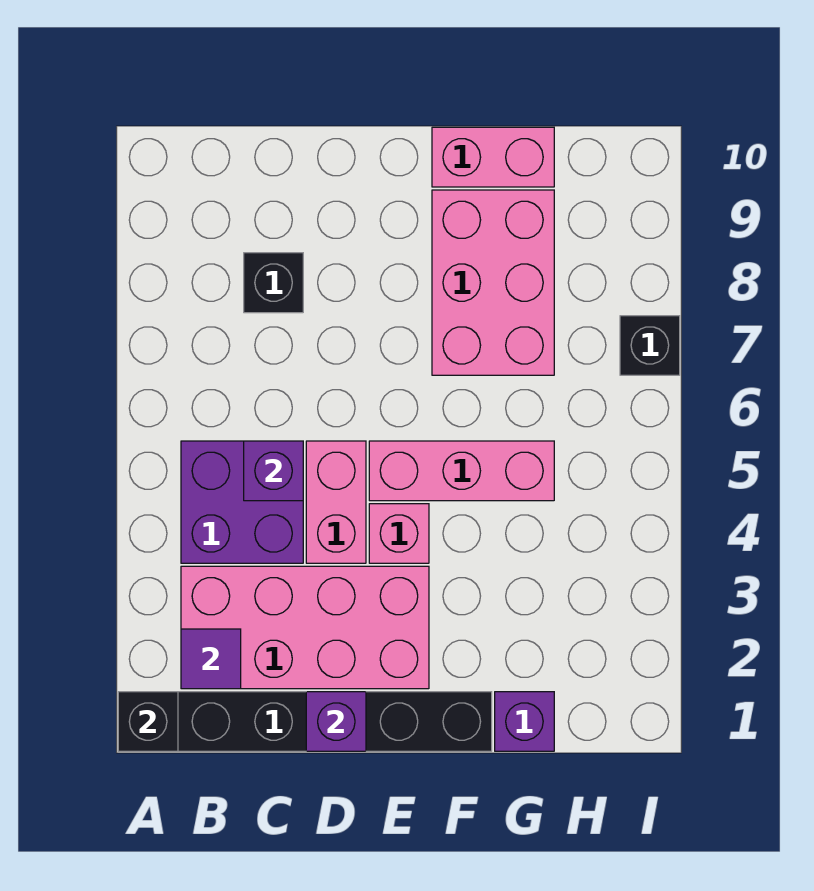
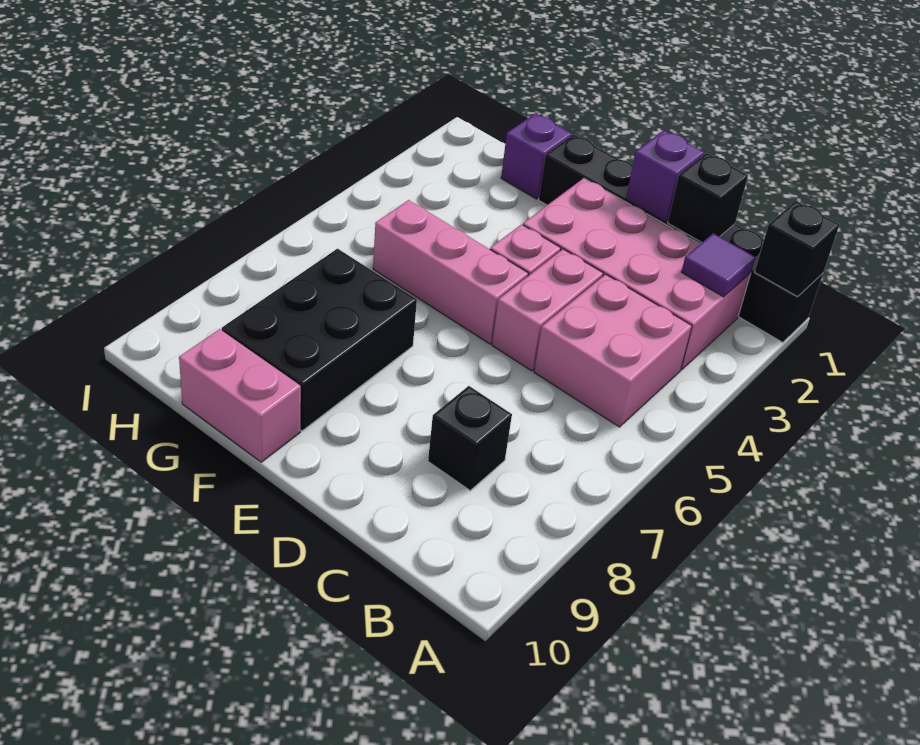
purple brick B4:C5 level 1 -> pink brick B4:C5 level 1
purple brick C5 level 2 -> none
pink brick F7:G9 level 1 -> black brick F7:G9 level 1
black brick I7 level 1 -> black brick C1 level 2

